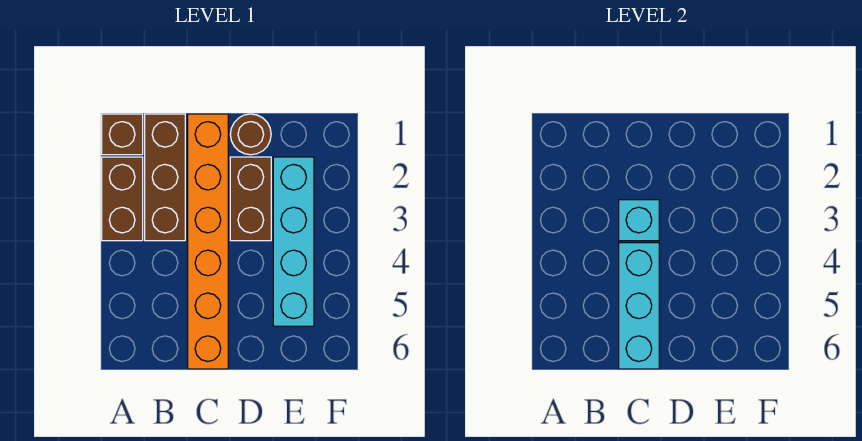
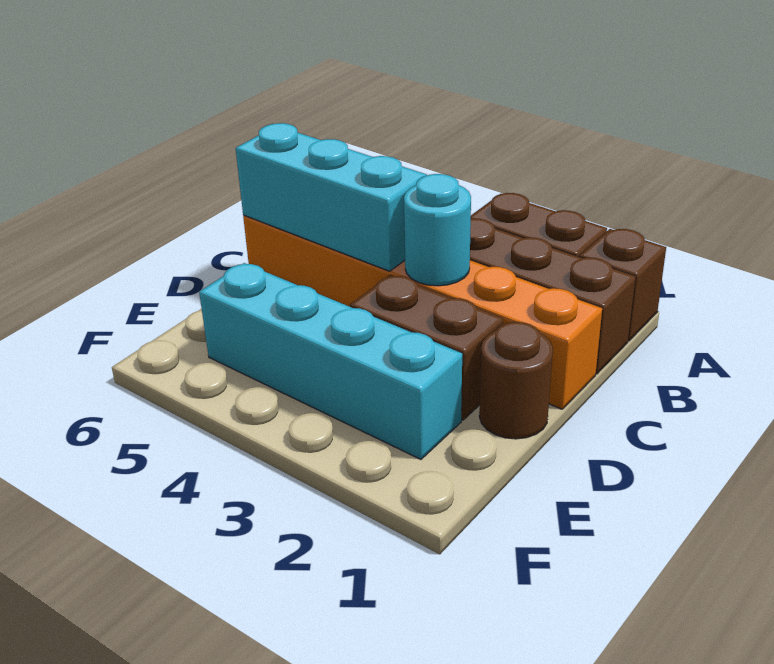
cyan brick C3 level 2 -> cyan round brick C3 level 2

